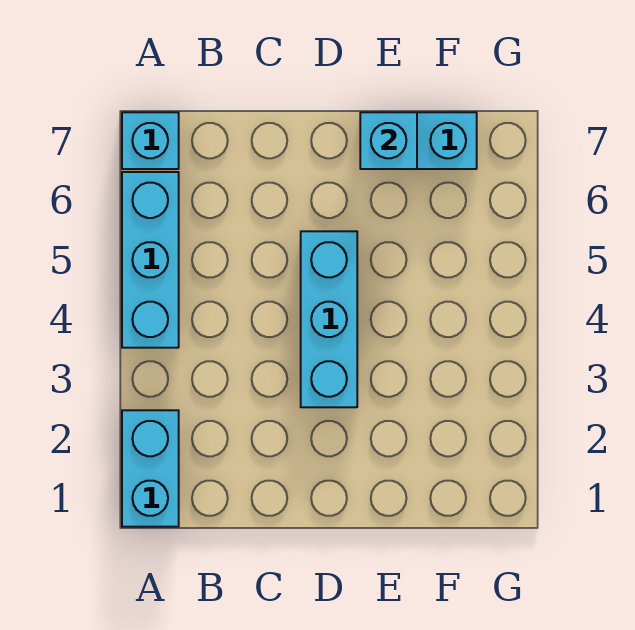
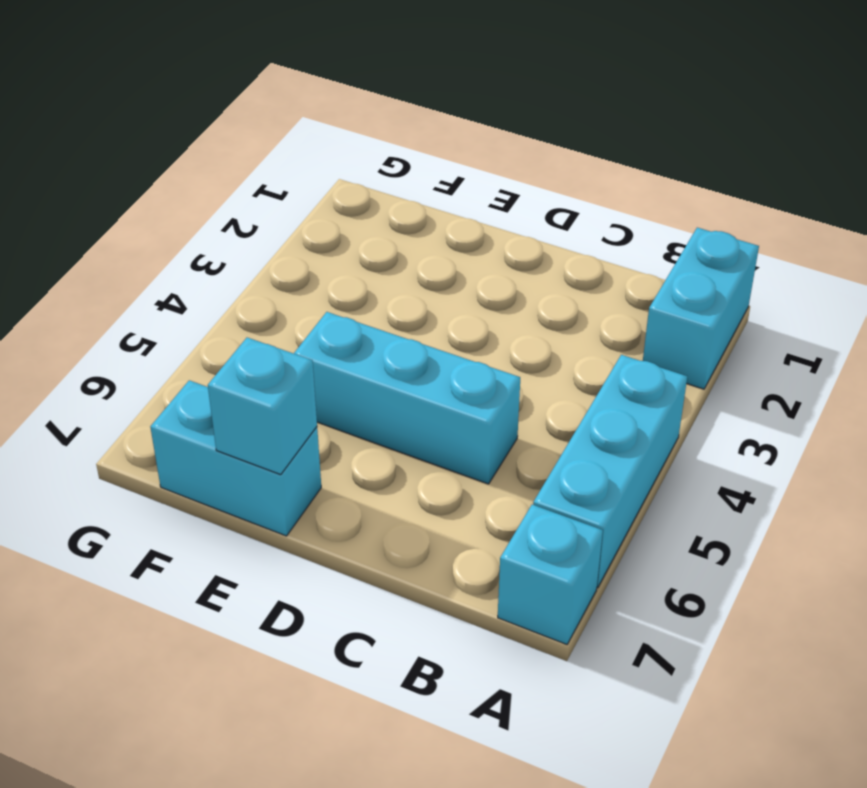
cyan brick D3:D5 level 1 -> cyan brick C5:E5 level 1

